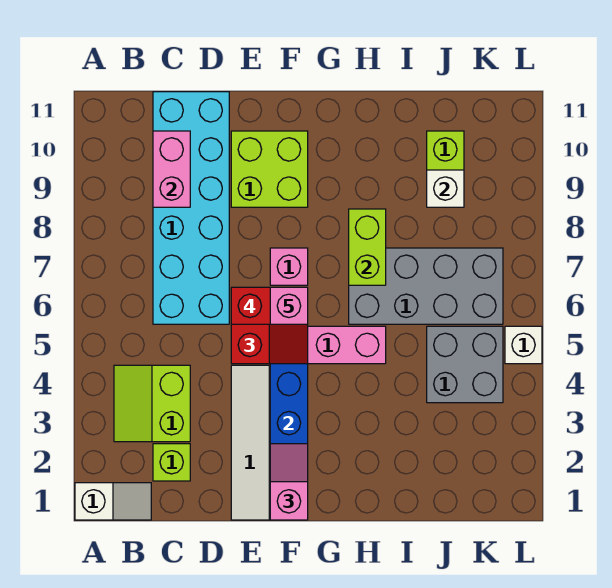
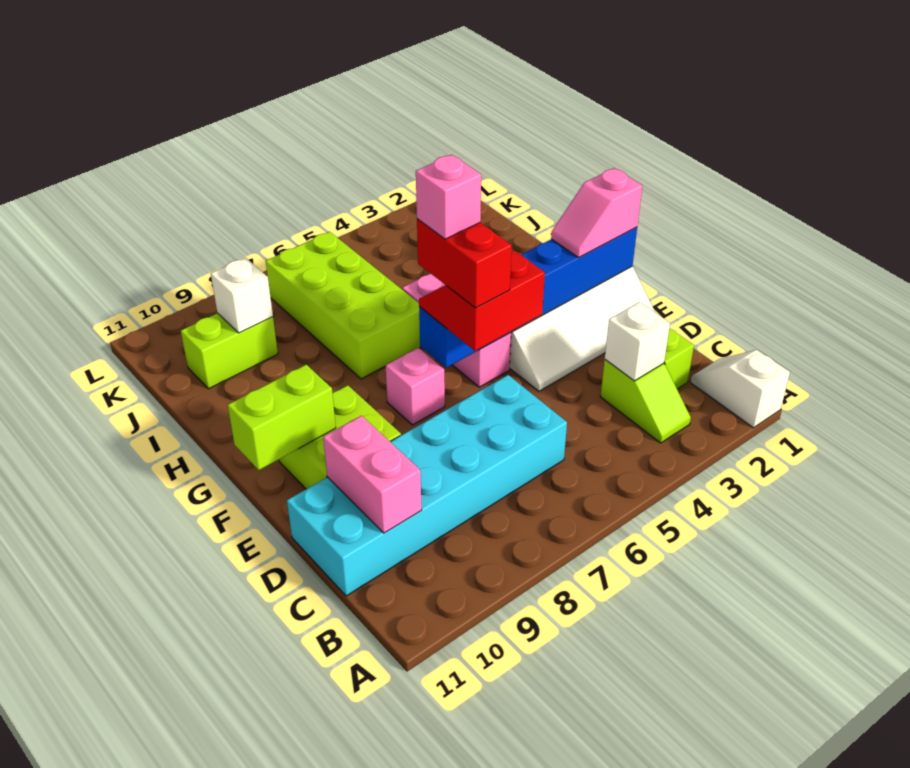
lime slope B3:C4 level 1 top C -> lime slope B3:C3 level 1 top C
pink brick C9:C10 level 2 -> pink brick C10:D10 level 2
grey brick H6:K7 level 1 -> lime brick H6:K7 level 1
lime brick H7:H8 level 2 -> lime brick F10:F11 level 2
grey brick J4:K5 level 1 -> none
white brick L5 level 1 -> white brick C3 level 2

